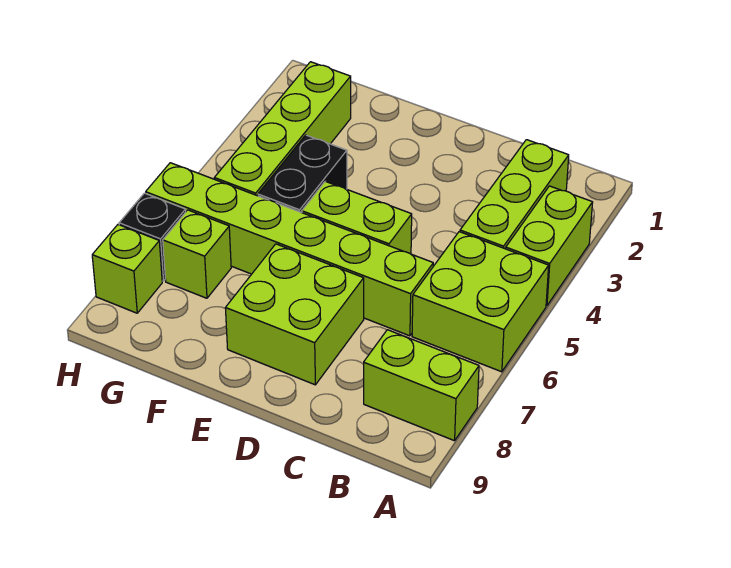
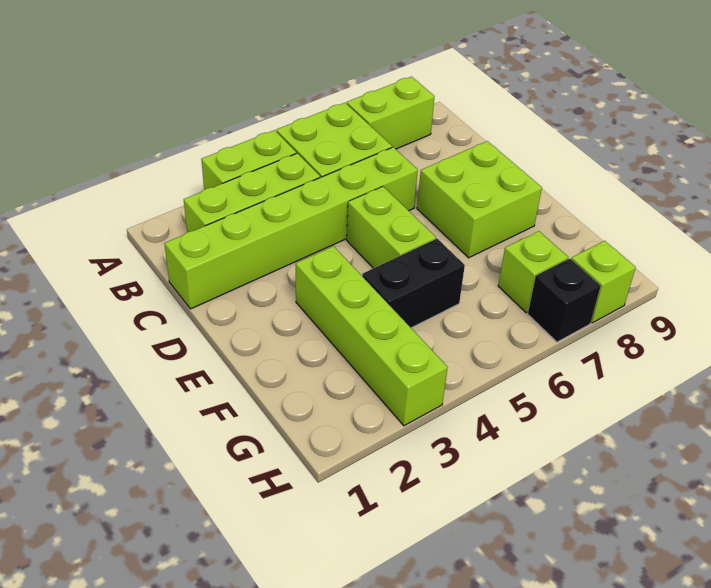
lime brick A8:B8 level 1 -> lime brick A7:A8 level 1
lime brick C6:H6 level 1 -> lime brick C1:C6 level 1
lime brick G2:G5 level 1 -> lime brick E3:H3 level 1

